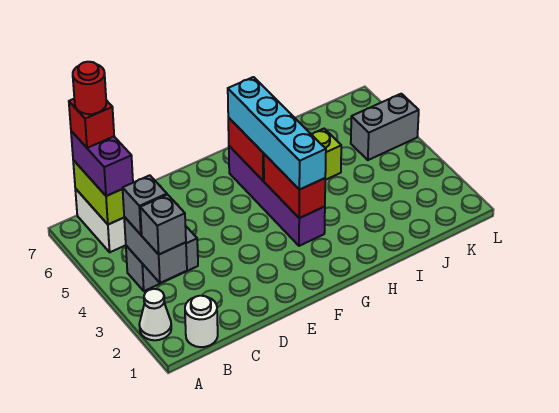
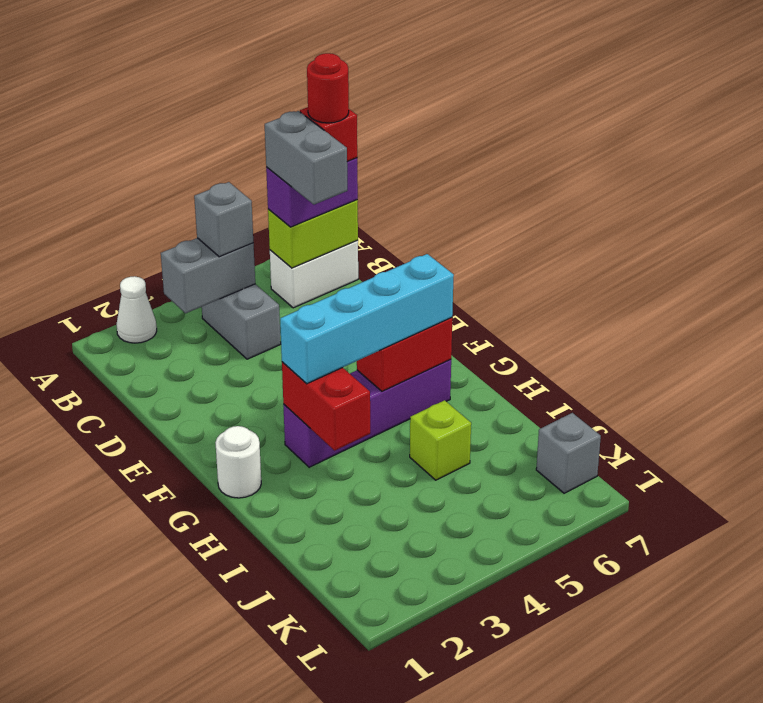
white round brick B1 level 1 -> white round brick G1 level 1
grey brick B3 level 3 -> grey brick K7 level 1
red brick G3:G4 level 2 -> red brick G3:H3 level 2
grey brick K5:L5 level 1 -> grey brick B6:C6 level 4

